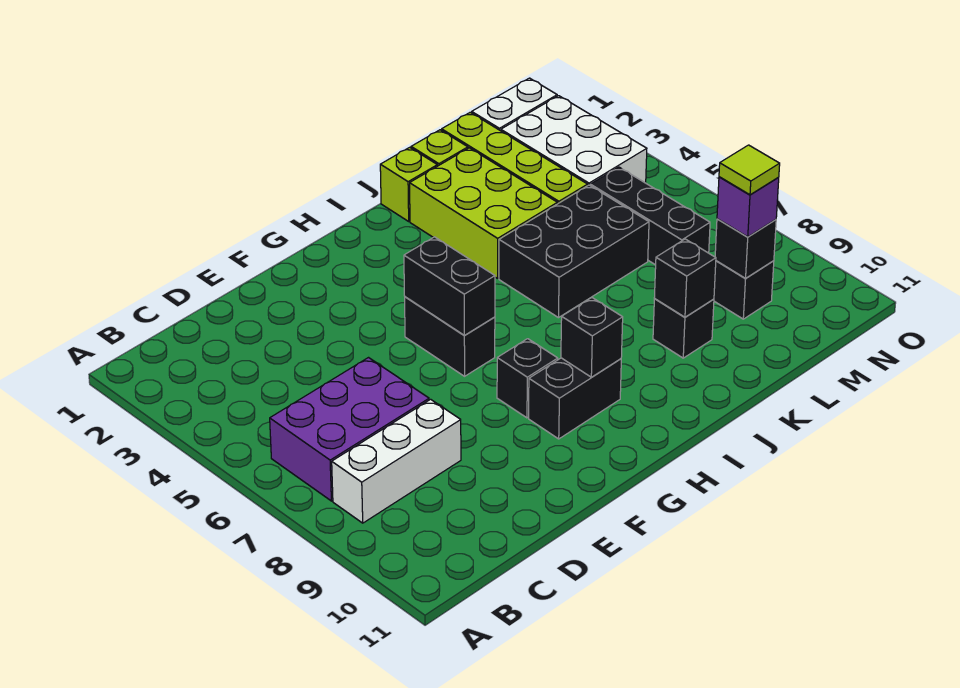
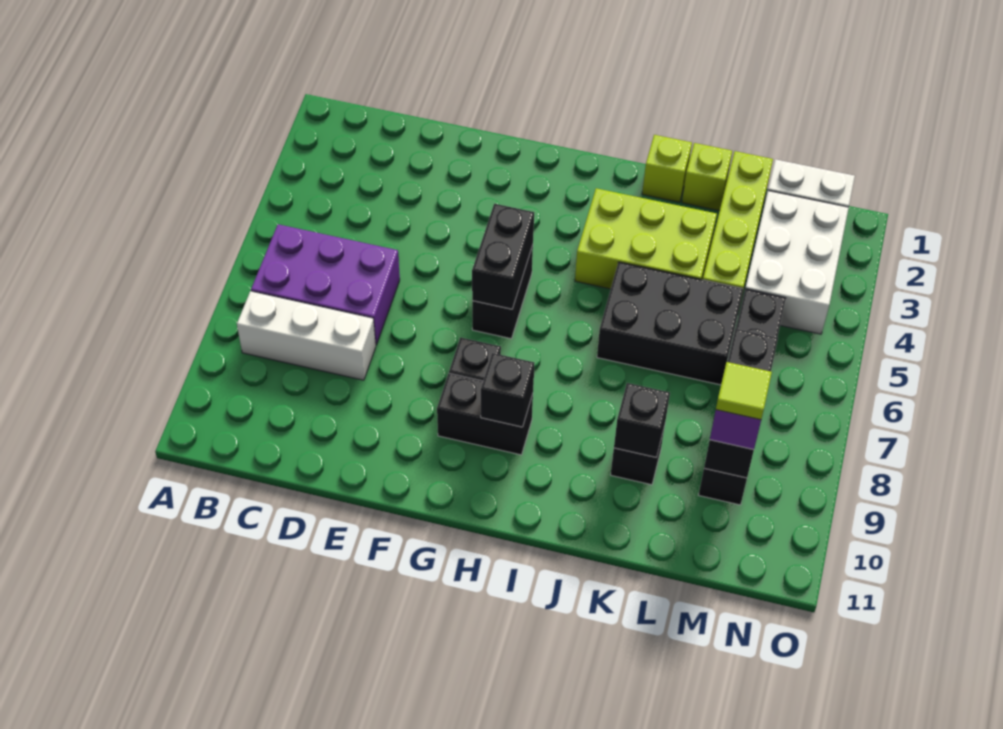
lime brick J2:K4 level 1 -> lime brick I3:K4 level 1
black brick M9 level 2 -> black brick M7:M9 level 2

